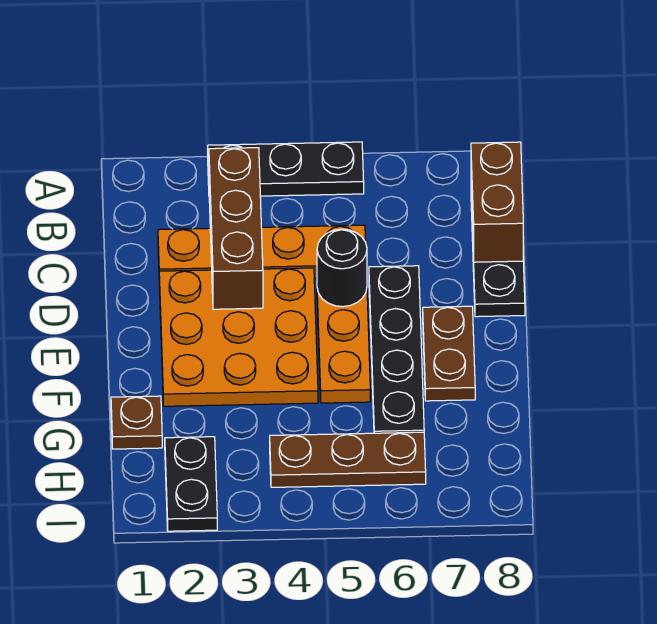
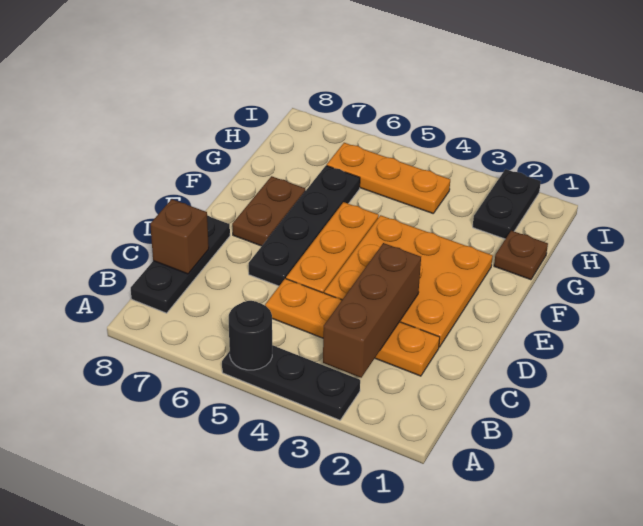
brown brick B8:C8 level 2 -> brown brick C8 level 2
black round brick D5 level 2 -> black round brick A5 level 2
brown plate H4:H6 level 1 -> orange plate H4:H6 level 1

